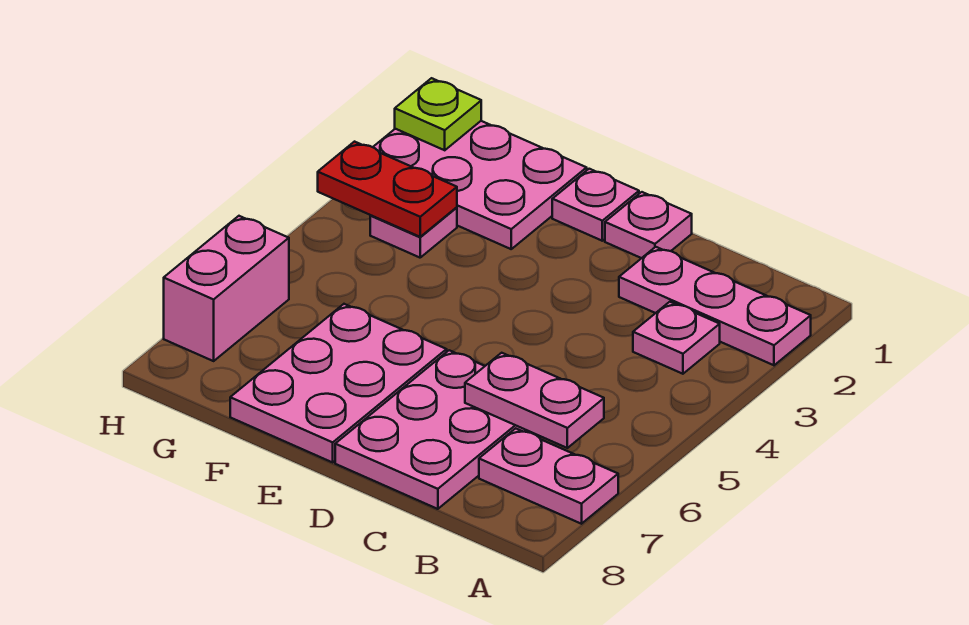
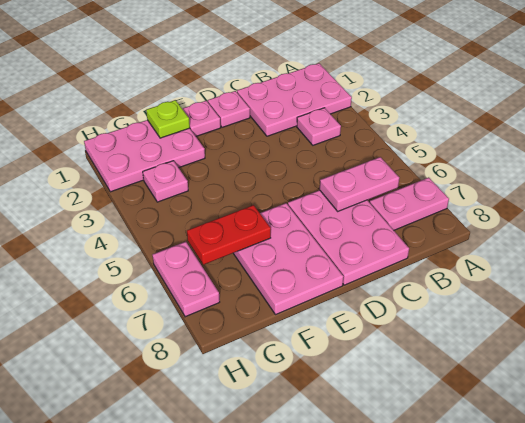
pink plate A2:C2 level 1 -> pink plate A1:C2 level 1
red plate G3:H3 level 2 -> red plate F6:G6 level 2
lime plate H1 level 2 -> lime plate F1 level 2
pink brick H6:H7 level 1 -> pink plate H6:H7 level 1

